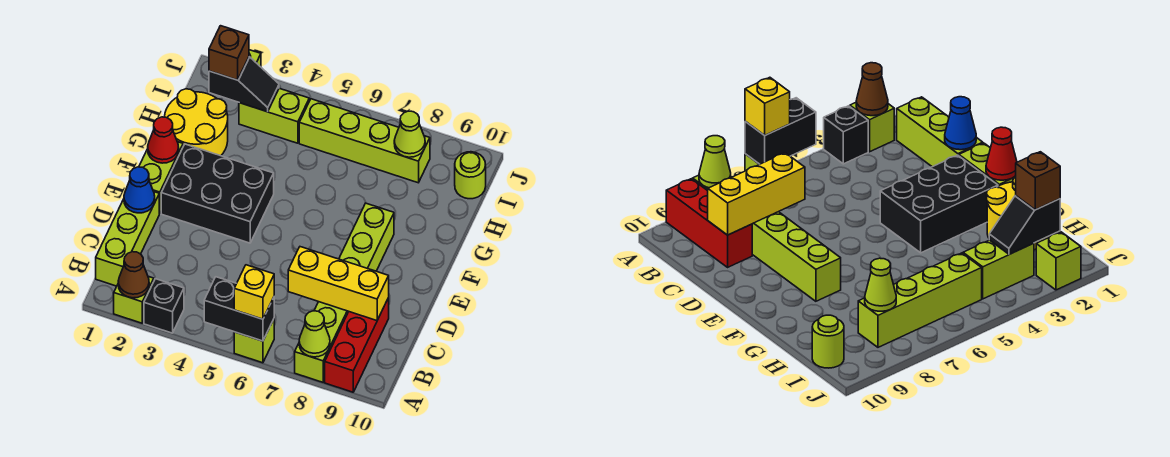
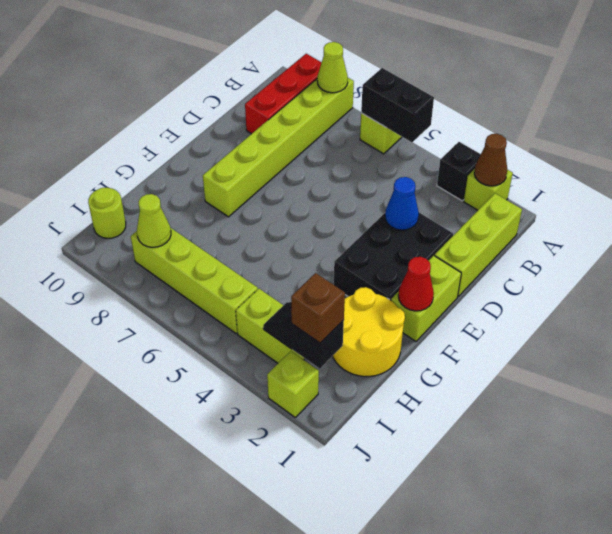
yellow brick A6 level 3 -> none
yellow brick C7:C9 level 2 -> none
blue cone D1 level 2 -> blue cone D3 level 2
black brick E2:F4 level 1 -> black brick D2:F3 level 1

